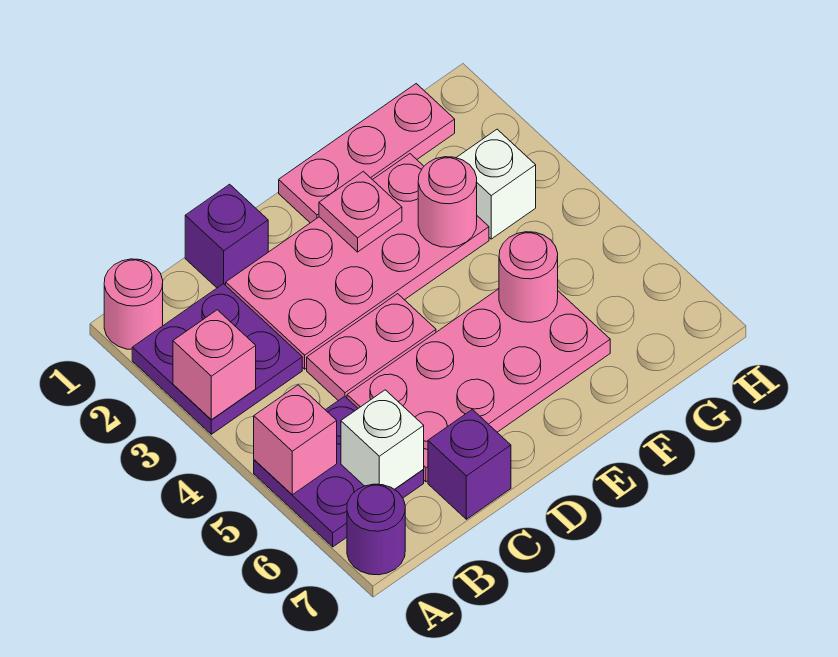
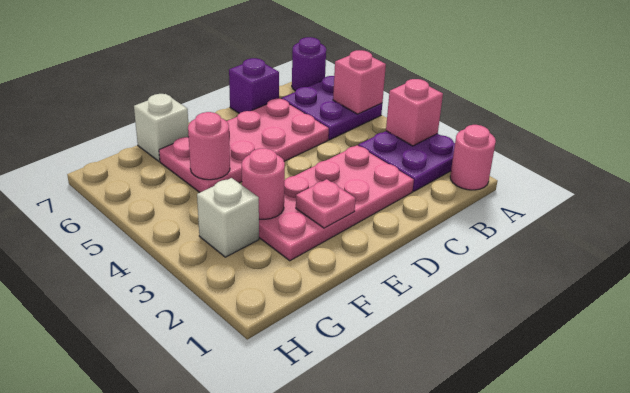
white brick B6 level 2 -> white brick F7 level 1
purple brick C1 level 1 -> none
pink plate C4:D4 level 1 -> none
pink plate E1:G1 level 1 -> none

